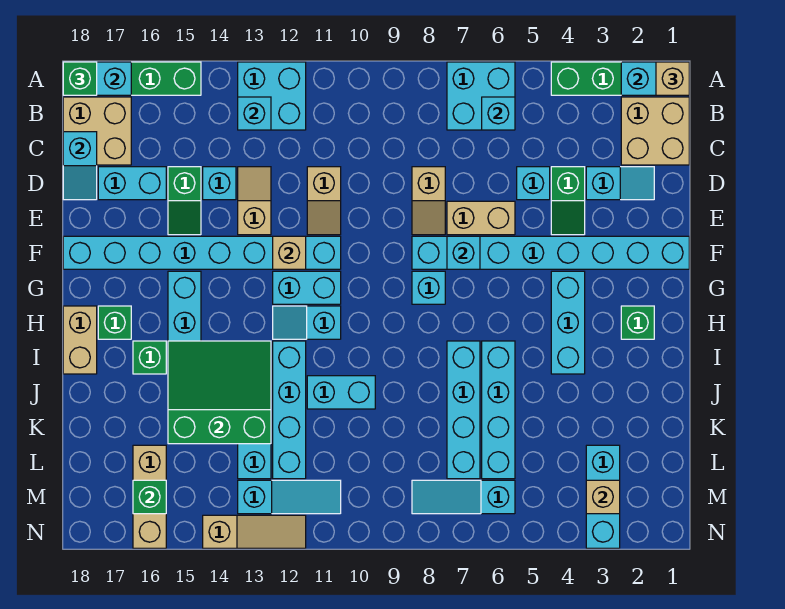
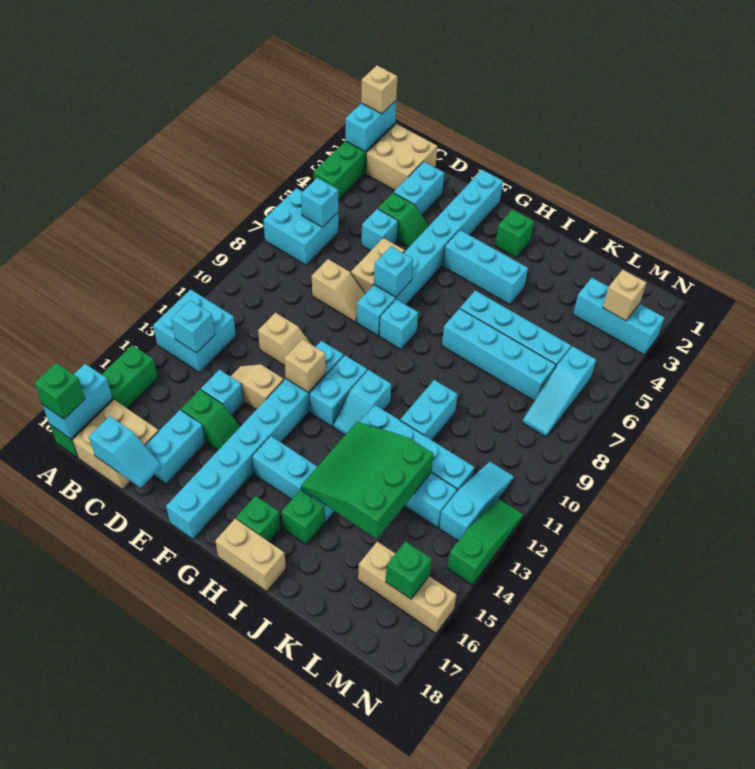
cyan slope D2:D3 level 1 top 3 -> cyan brick D2:D3 level 1
tan slope N12:N14 level 1 top 14 -> green slope N12:N14 level 1 top 14

